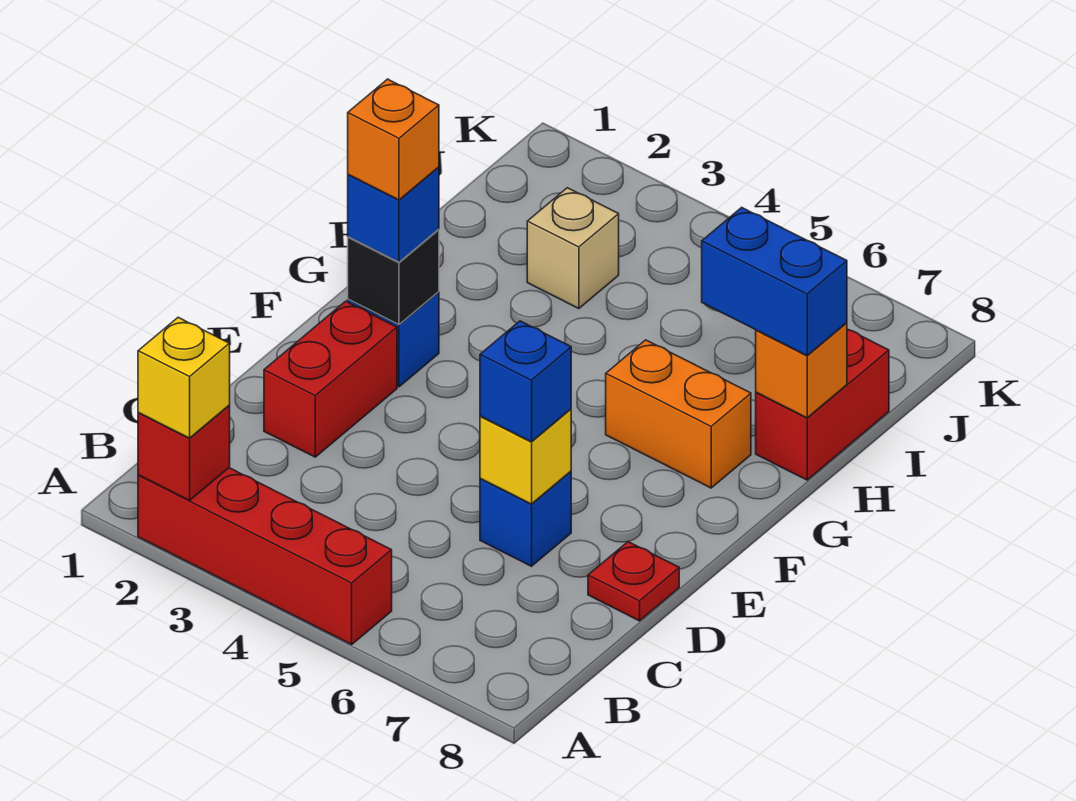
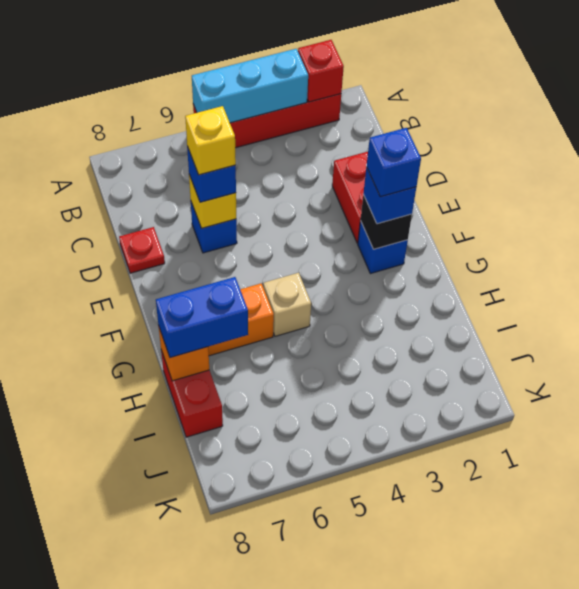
yellow brick A2 level 3 -> yellow brick D6 level 4
none -> cyan brick A3:A5 level 2
orange brick F2 level 4 -> blue brick F2 level 4
tan brick I3 level 1 -> tan brick G5 level 1

